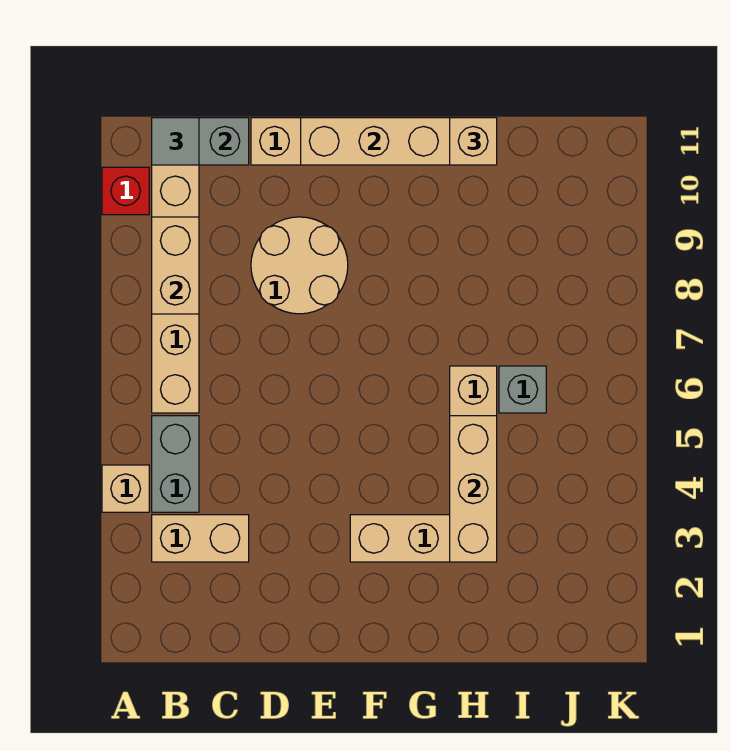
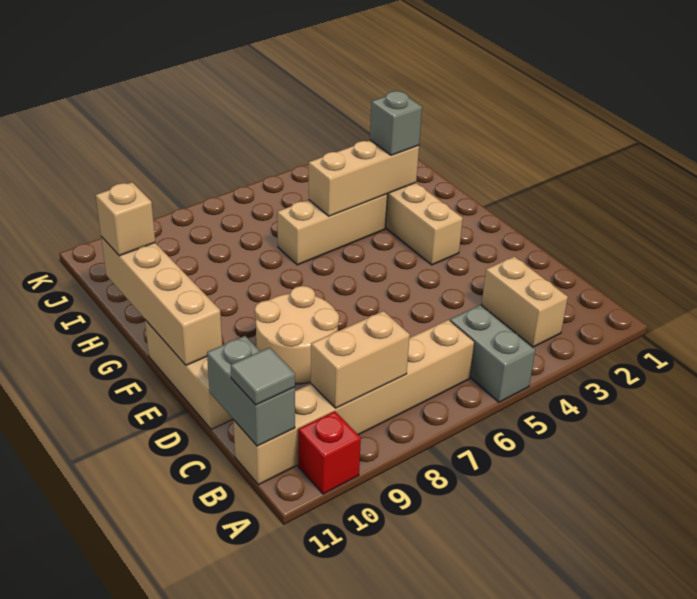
tan brick A4 level 1 -> none
grey brick B4:B5 level 1 -> grey brick A5:B5 level 1
grey brick I6 level 1 -> grey brick H3 level 3

